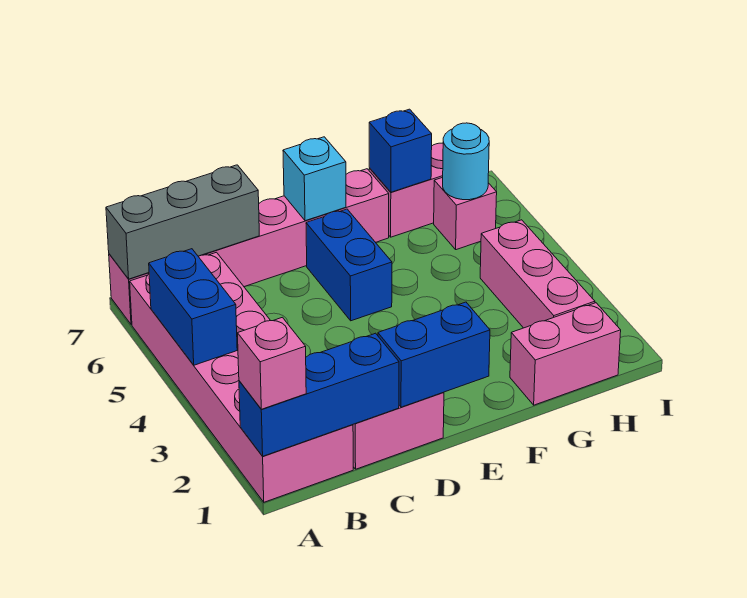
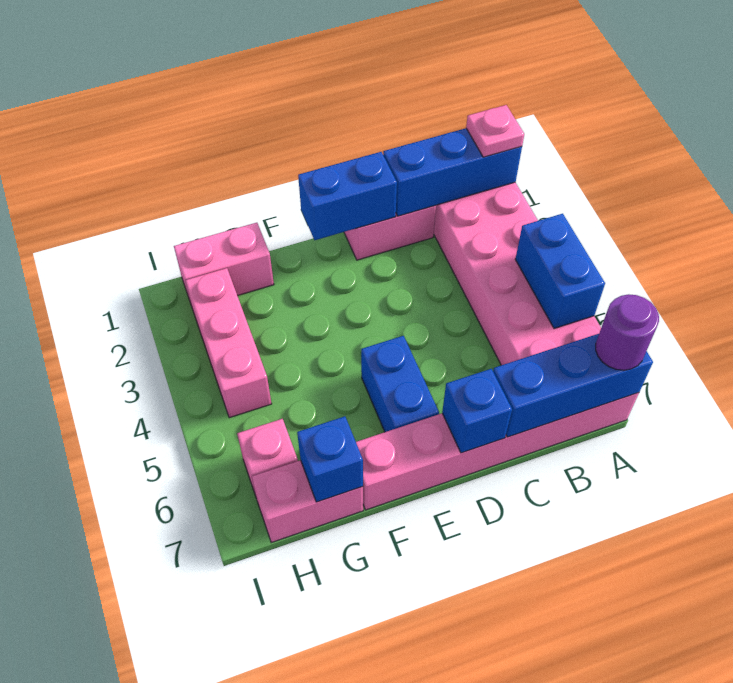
pink brick A1 level 3 -> pink plate A1 level 3
grey brick A7:C7 level 2 -> blue brick A7:C7 level 2
none -> purple round brick A7 level 3
none -> blue brick D7 level 2
cyan brick E7 level 2 -> none
cyan round brick H6 level 2 -> none

